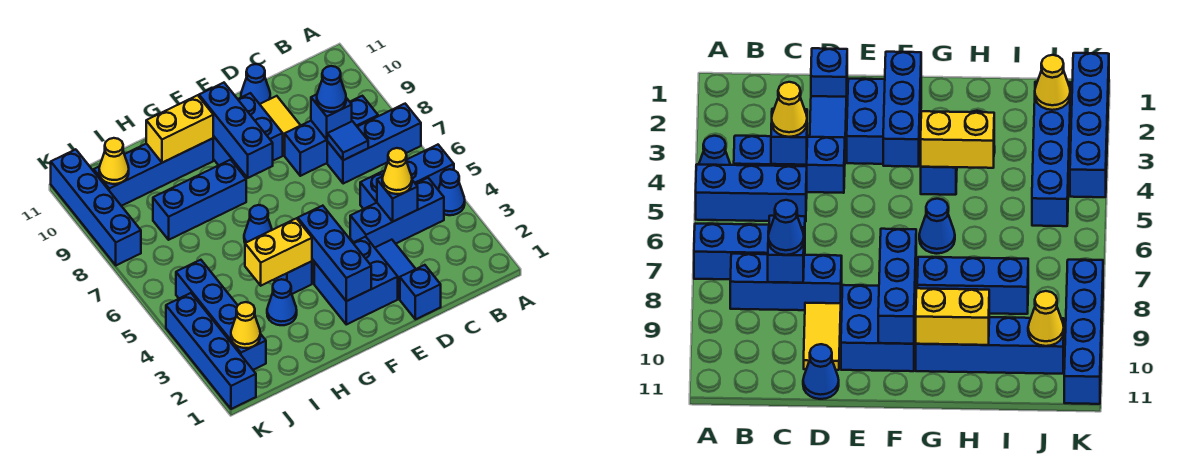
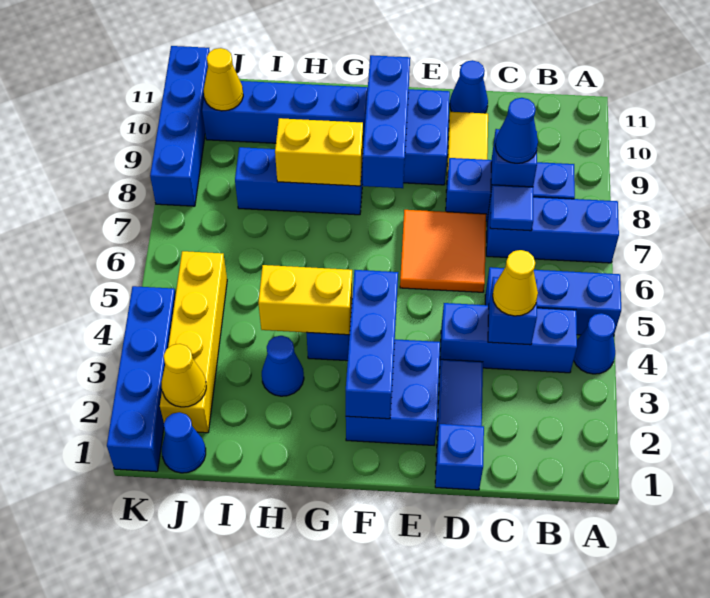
none -> orange tile D6:E7 level 1
blue cone G6 level 1 -> blue cone J1 level 1
yellow brick G10:H10 level 2 -> yellow brick G8:H8 level 2
blue brick J2:J5 level 1 -> yellow brick J2:J5 level 1

